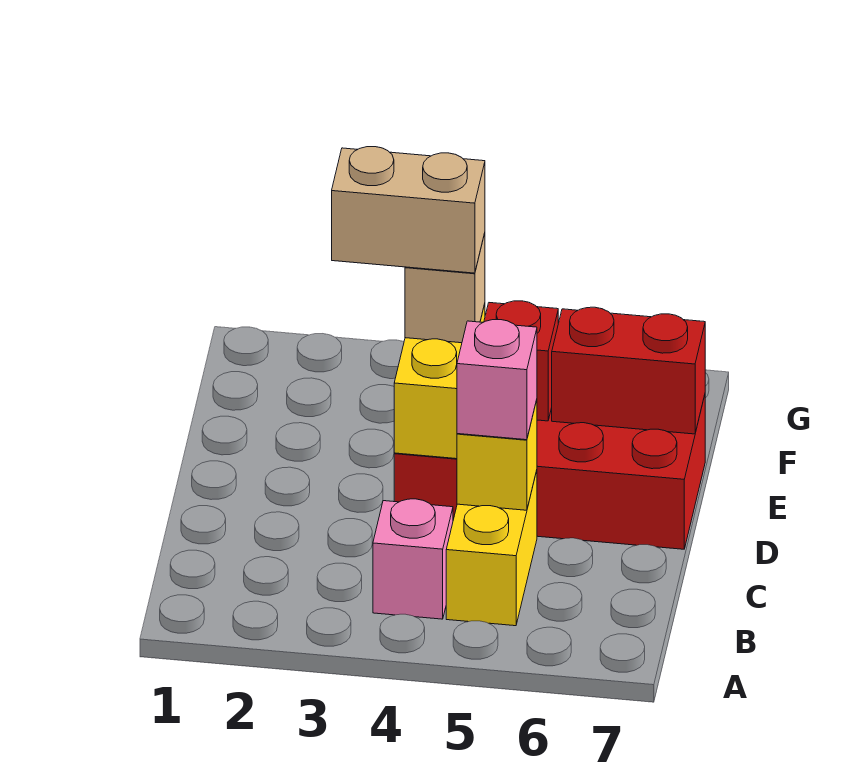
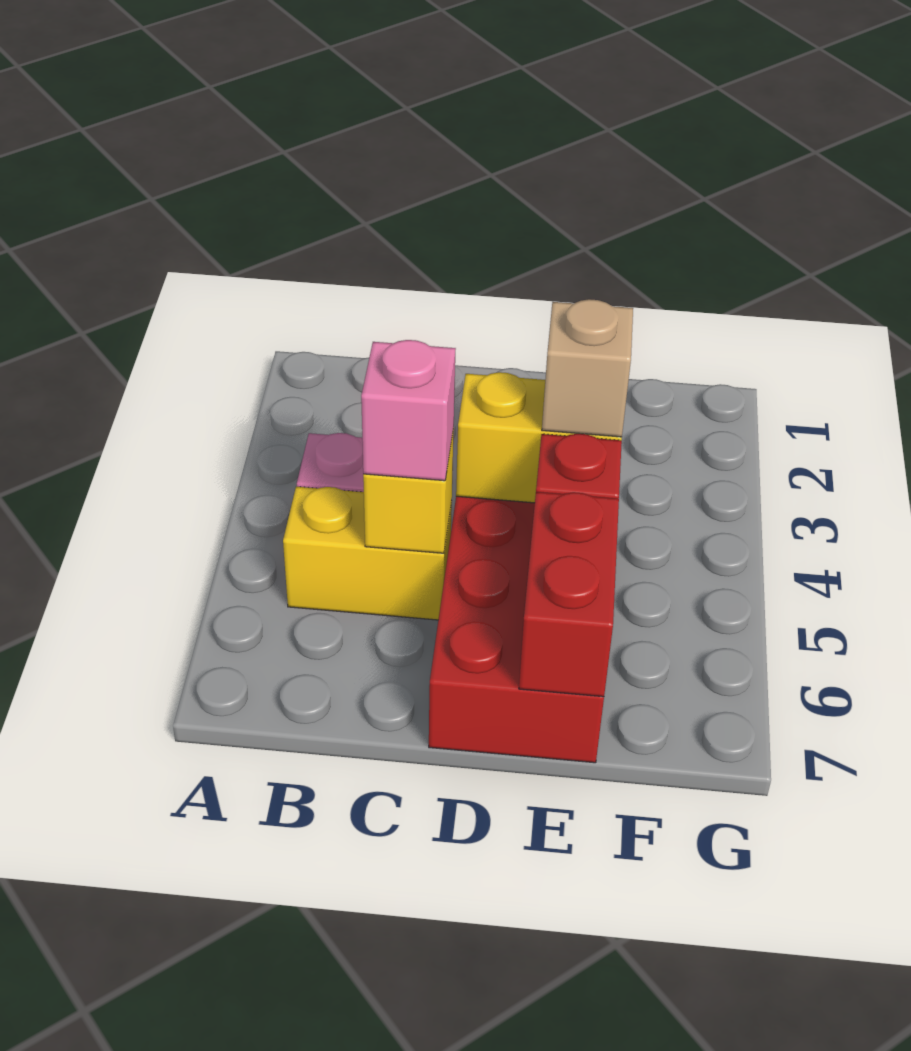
tan brick E3:E4 level 4 -> none

